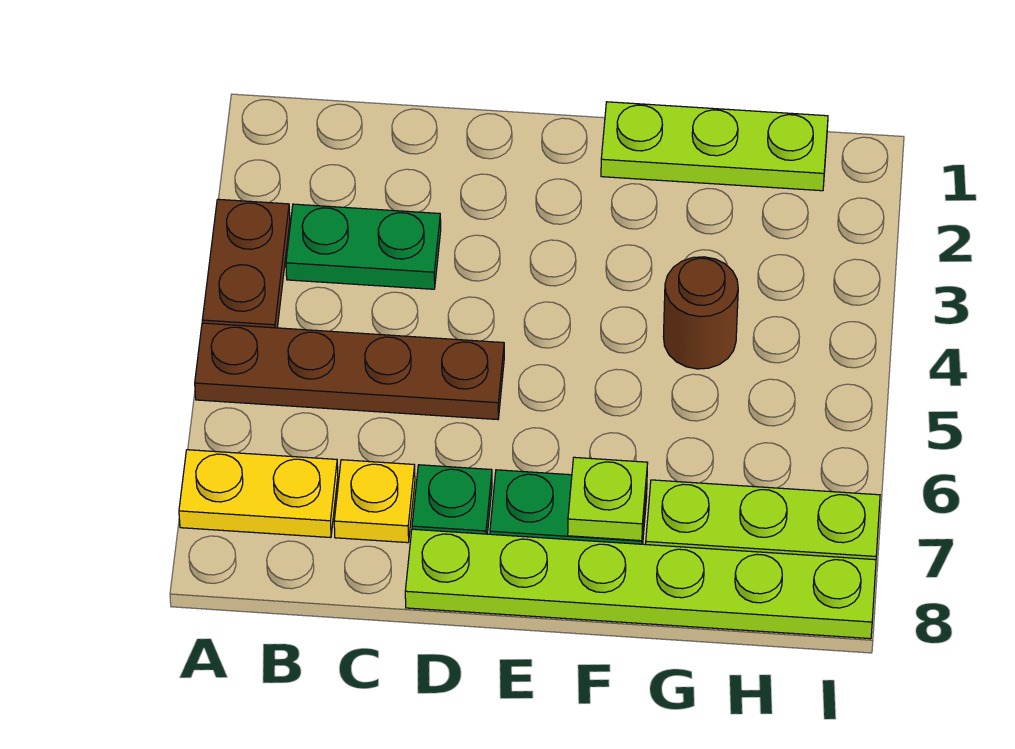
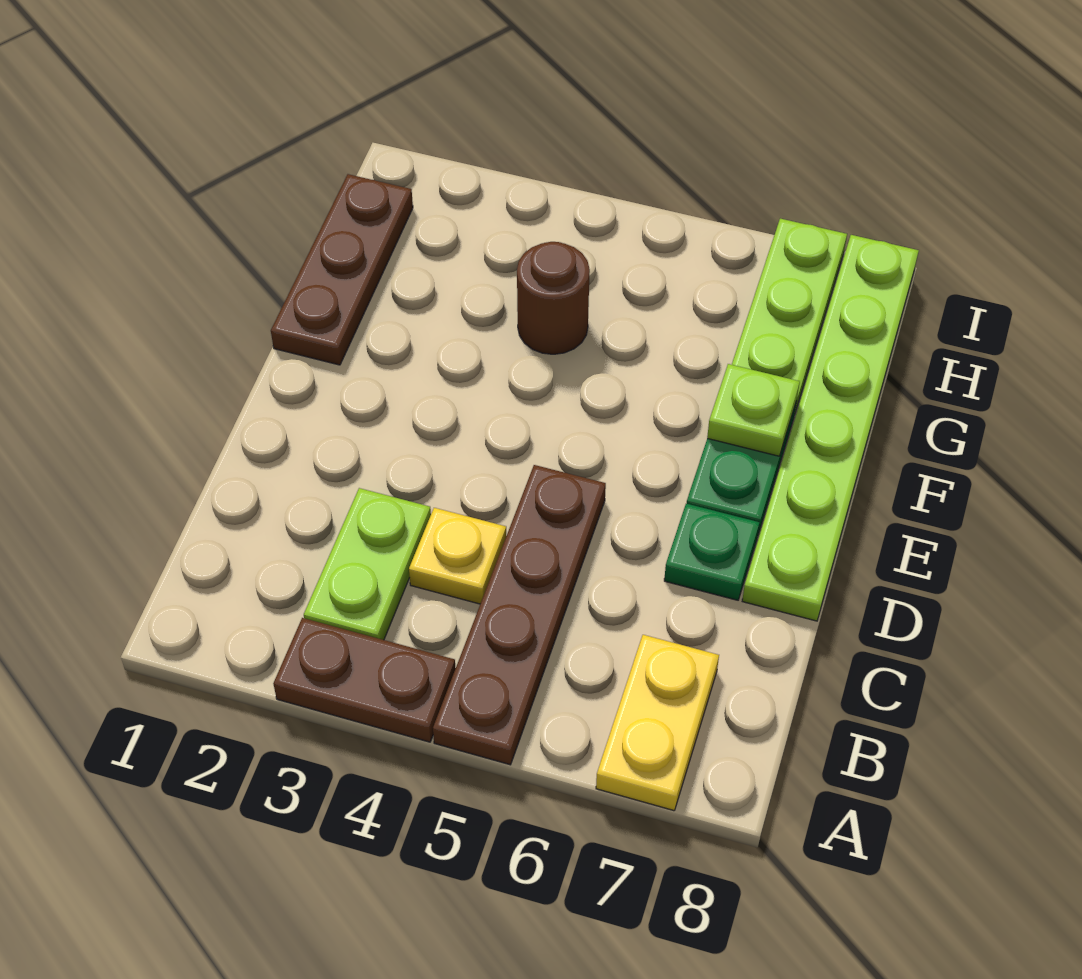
green plate B3:C3 level 1 -> lime plate B3:C3 level 1
yellow plate C7 level 1 -> yellow plate C4 level 1
lime plate F1:H1 level 1 -> brown plate F1:H1 level 1

